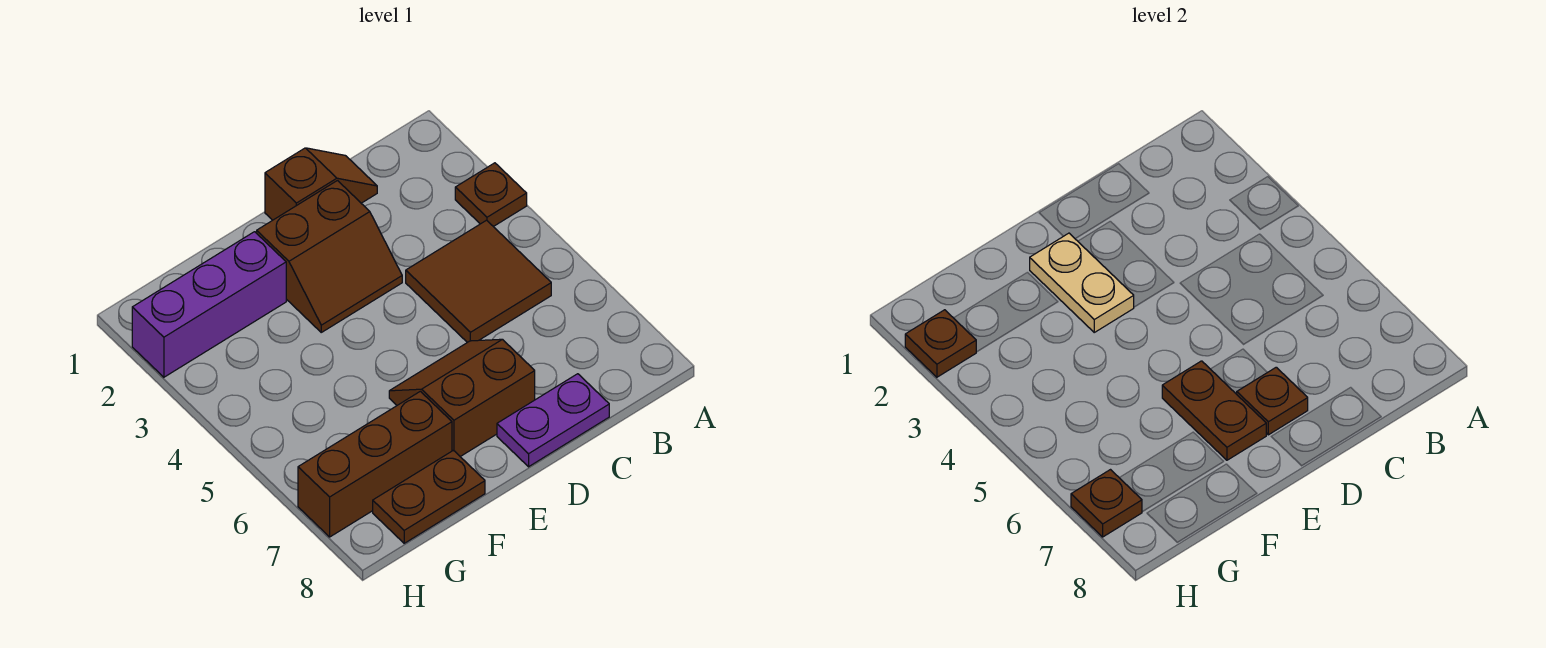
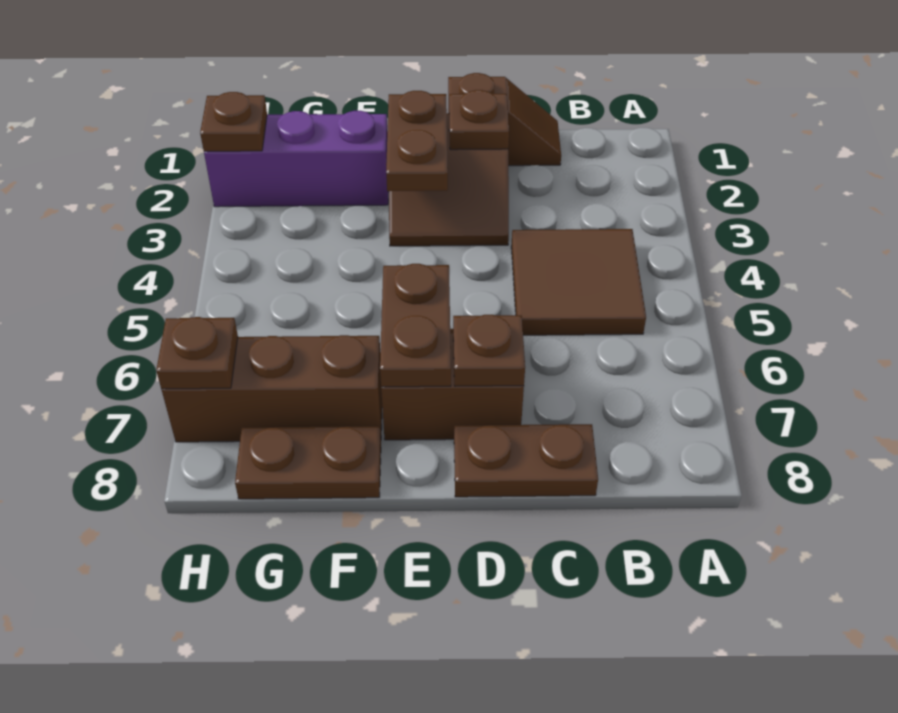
brown plate A3 level 1 -> brown plate D2 level 2
purple plate C8:D8 level 1 -> brown plate C8:D8 level 1
tan plate E2:E3 level 2 -> brown plate E2:E3 level 2

